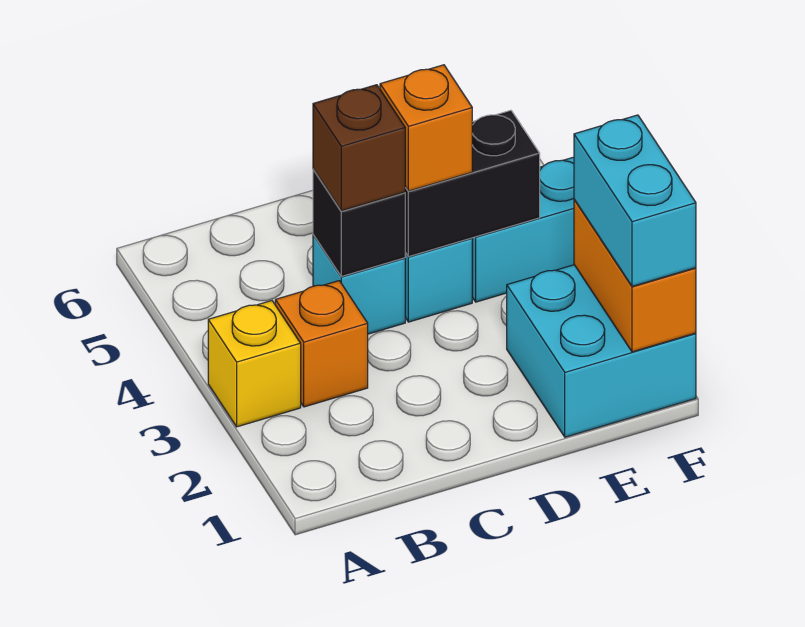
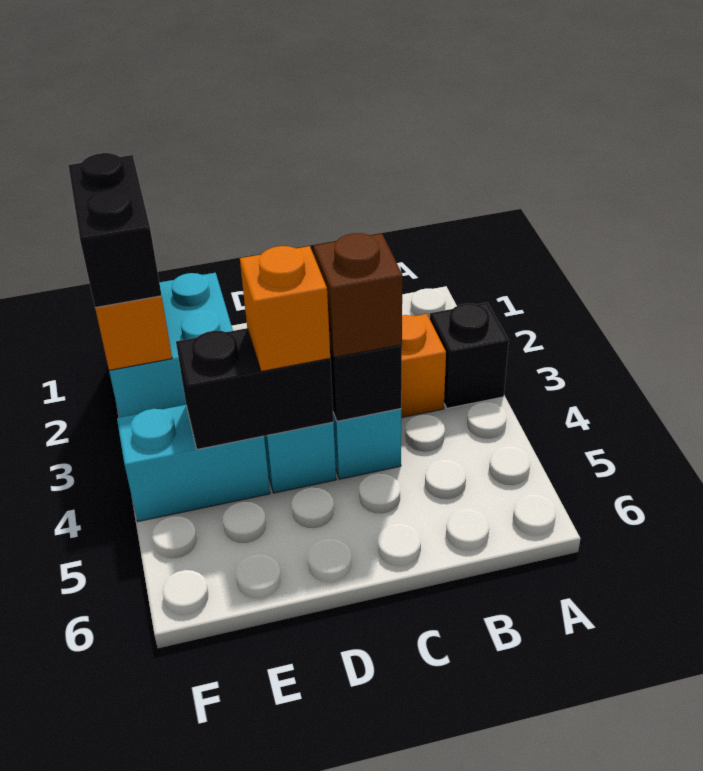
yellow brick A3 level 1 -> black brick A3 level 1
cyan brick F1:F2 level 3 -> black brick F1:F2 level 3

